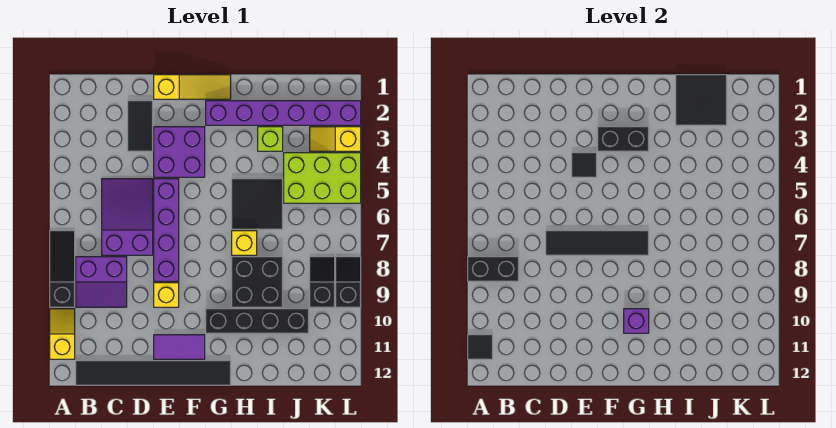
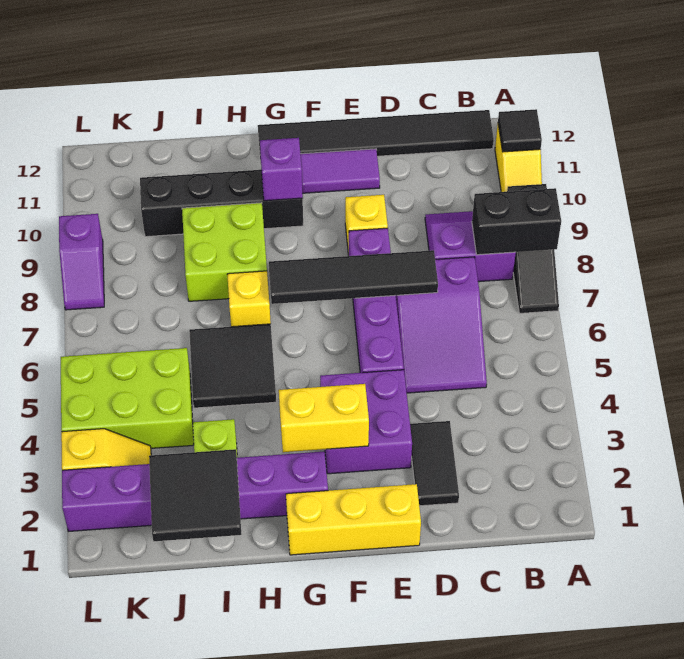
yellow slope E1:G1 level 1 top E -> yellow brick E1:G1 level 1
black tile E4 level 2 -> none
black brick F3:G3 level 2 -> yellow brick F3:G3 level 2
black brick H8:I9 level 1 -> lime brick H8:I9 level 1
black slope K8:K9 level 1 top 9 -> none
black slope L8:L9 level 1 top 9 -> purple slope L8:L9 level 1 top 9

